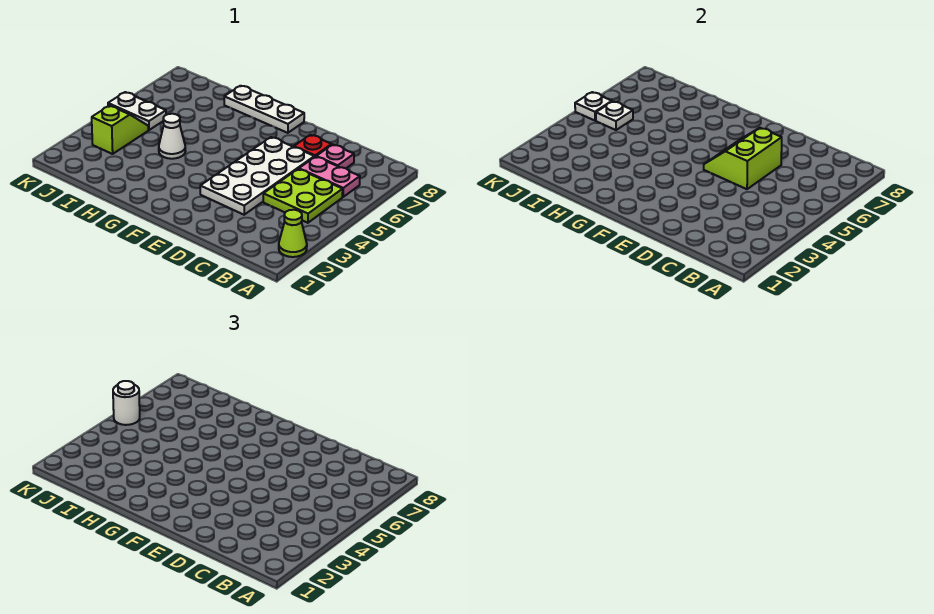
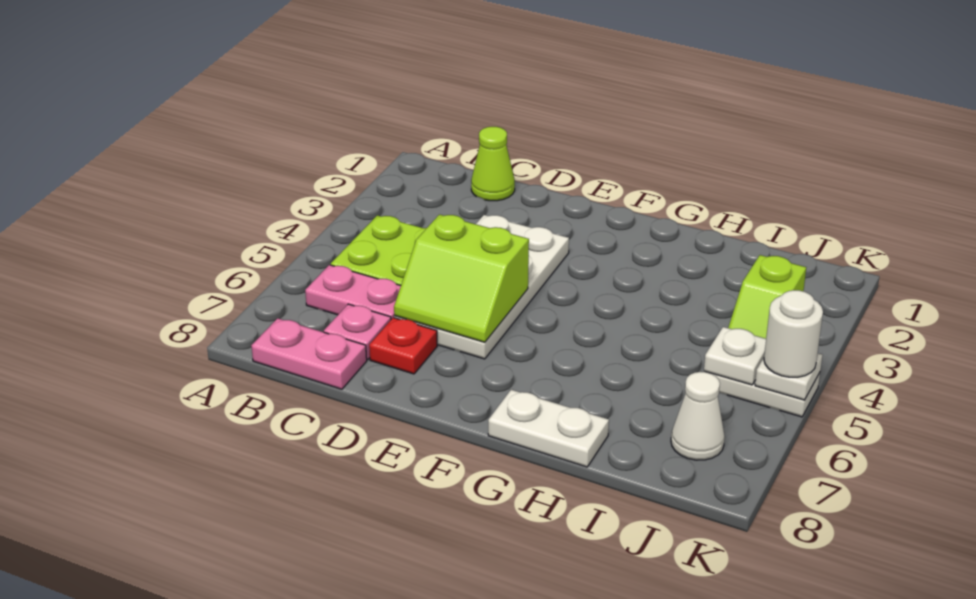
lime cone A2 level 1 -> lime cone C1 level 1
none -> pink plate B8:C8 level 1
lime slope D5:E6 level 2 top D -> lime slope D5:E6 level 2 top 5
white plate F8:H8 level 1 -> white plate G8:H8 level 1
white cone H4 level 1 -> white cone J7 level 1

